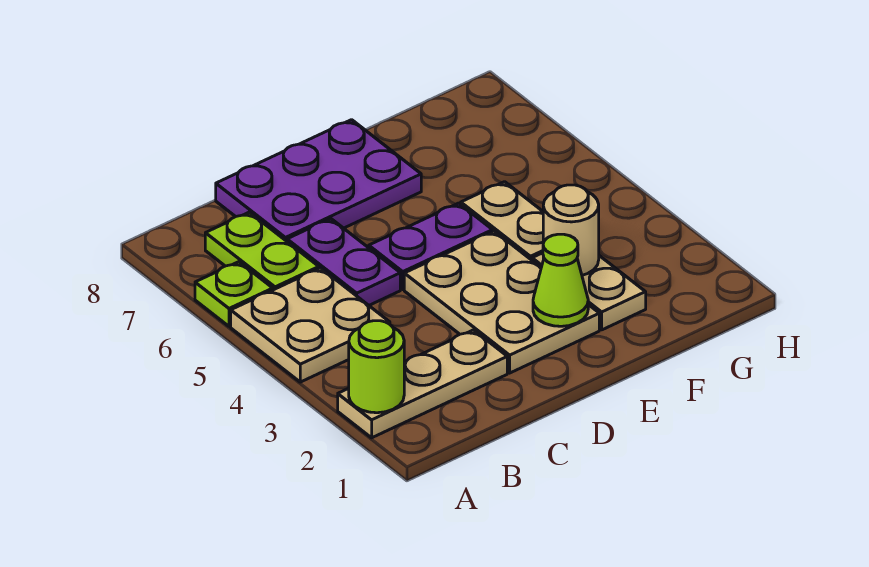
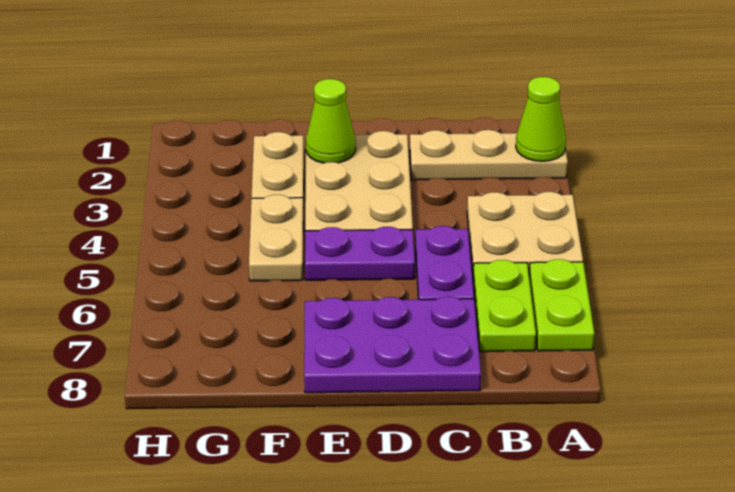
lime round brick A2 level 2 -> lime cone A2 level 2
lime plate A6 level 1 -> lime plate A6:A7 level 1
tan round brick F3 level 2 -> none

